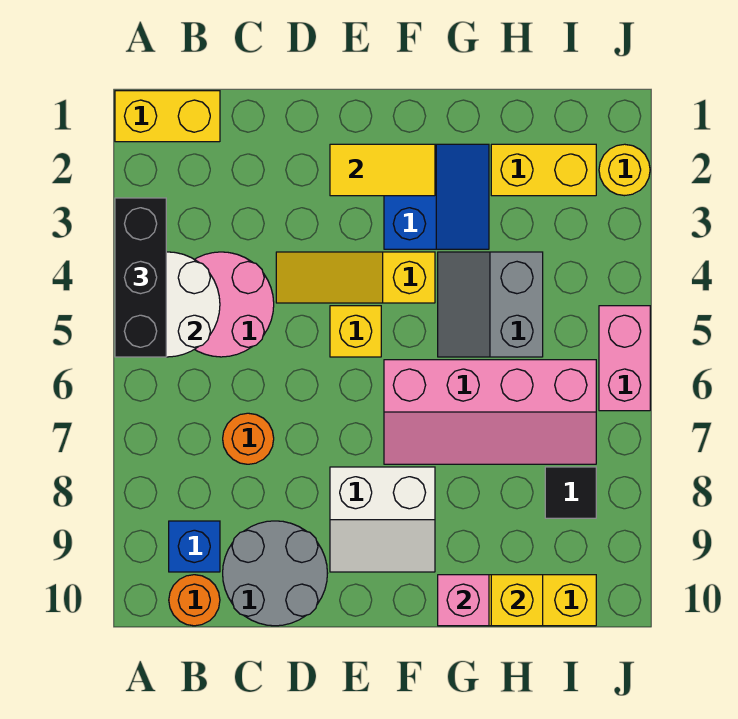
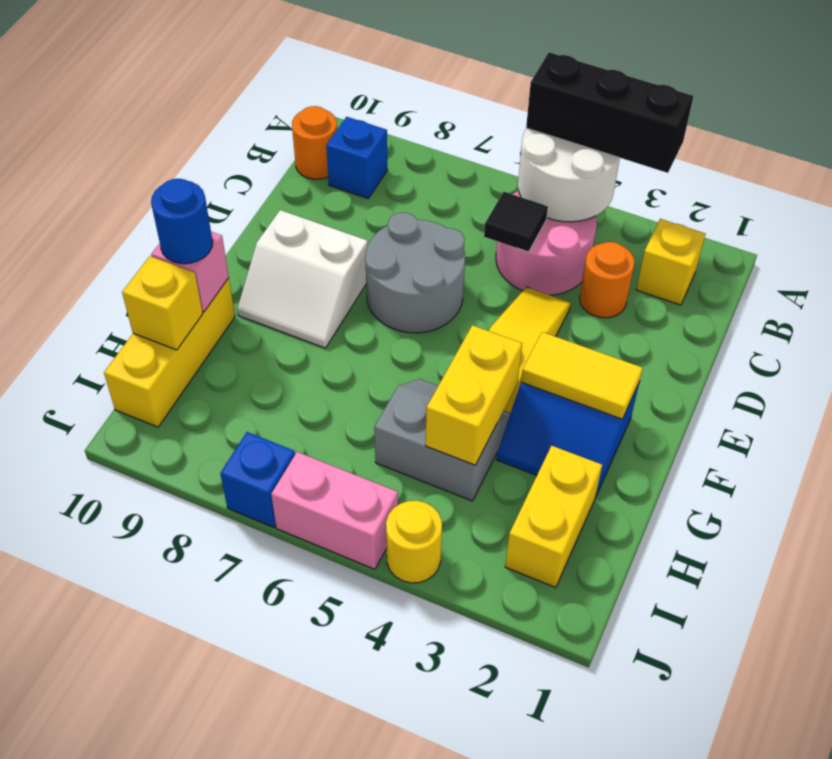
yellow brick A1:B1 level 1 -> yellow brick G4:H4 level 2
orange round brick C7 level 1 -> orange round brick C3 level 1
grey round brick C9:D10 level 1 -> grey round brick D6:E7 level 1
yellow tile E2:F2 level 2 -> yellow tile F2:F3 level 2
yellow brick E5 level 1 -> yellow brick B2 level 1
white slope E8:F9 level 1 top 8 -> white slope E8:F9 level 1 top E
pink slope F6:I7 level 1 top 6 -> none
none -> blue round brick G10 level 3
black tile I8 level 1 -> black tile C5 level 2
yellow round brick J2 level 1 -> yellow round brick J4 level 1
none -> blue brick J7 level 1

